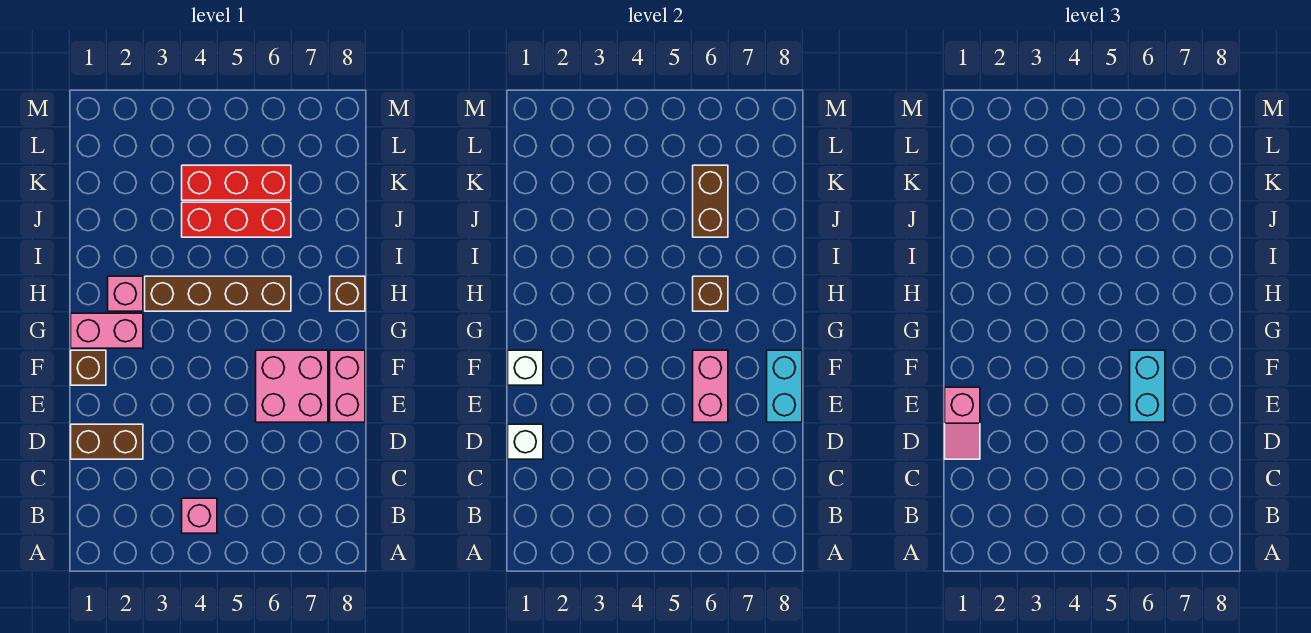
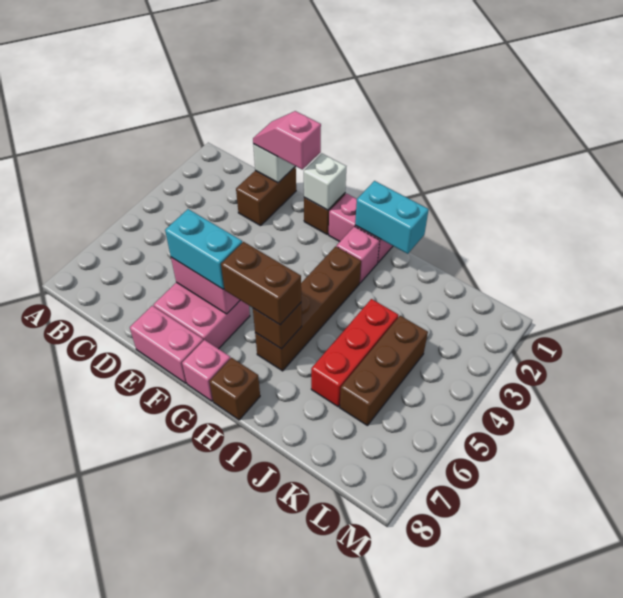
pink brick B4 level 1 -> pink brick G8 level 1
cyan brick E8:F8 level 2 -> cyan brick H1:I1 level 2
pink brick G1:G2 level 1 -> pink brick G1:H1 level 1
brown brick J6:K6 level 2 -> brown brick G6:H6 level 3
red brick K4:K6 level 1 -> brown brick K4:K6 level 1

